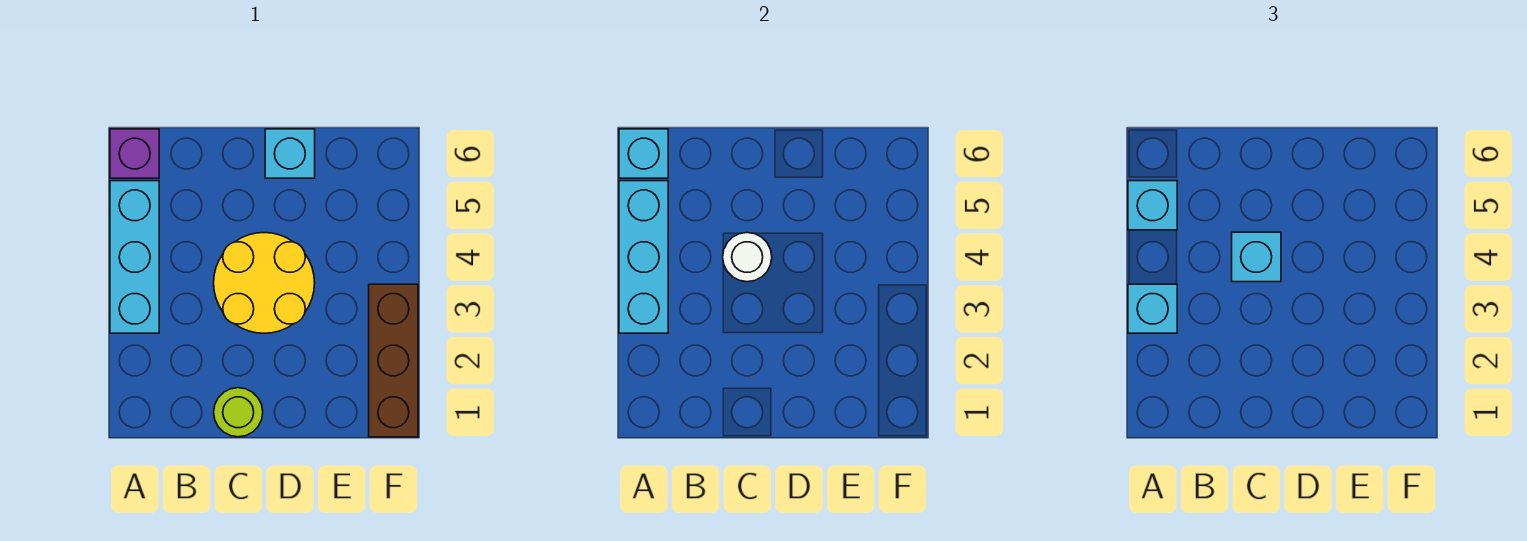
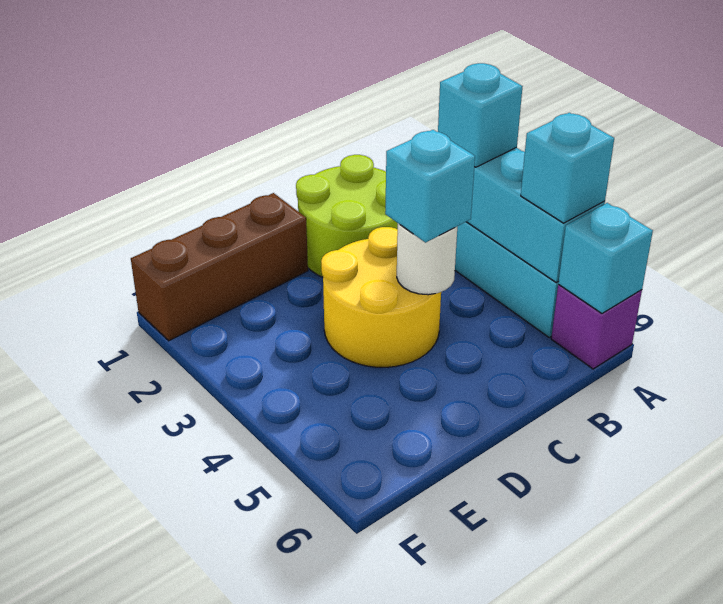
lime round brick C1 level 1 -> lime round brick B1:C2 level 1
cyan brick D6 level 1 -> none
brown brick F1:F3 level 1 -> brown brick D1:F1 level 1

